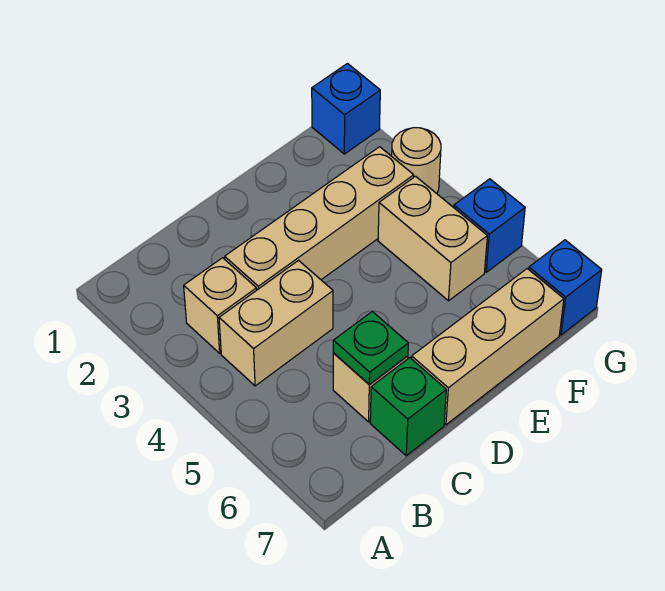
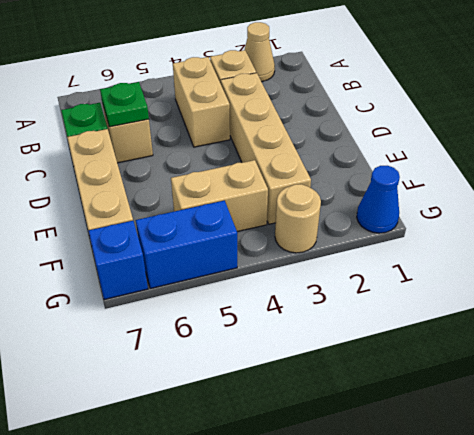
none -> tan cone A2 level 1
blue brick G1 level 1 -> blue cone G1 level 1
blue brick G5 level 1 -> blue brick G5:G6 level 1

